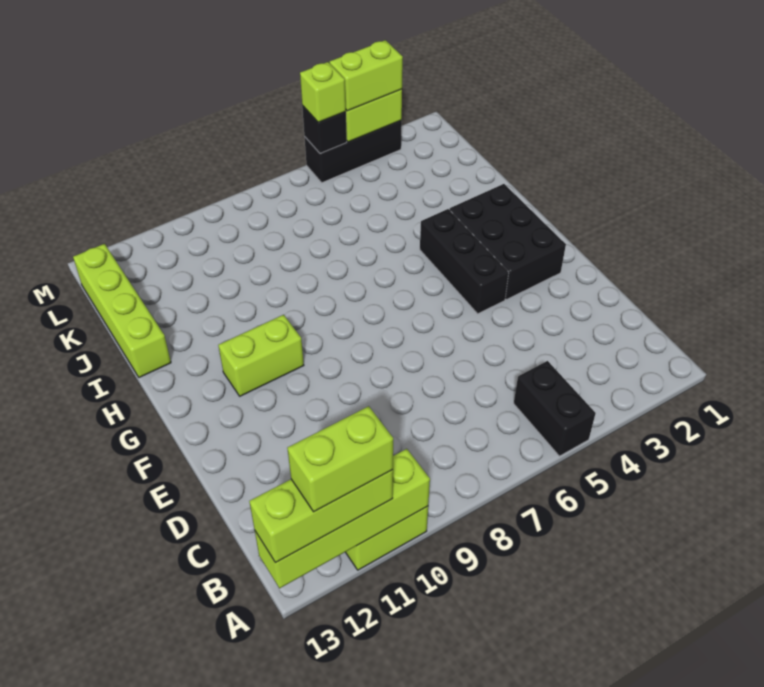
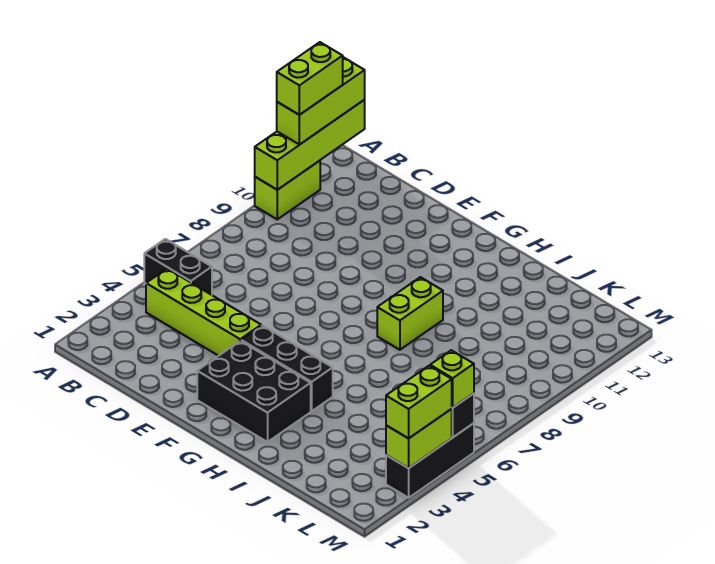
lime brick G10:G11 level 1 -> lime brick H8:H9 level 1
lime brick I13:L13 level 1 -> lime brick B4:E4 level 1

